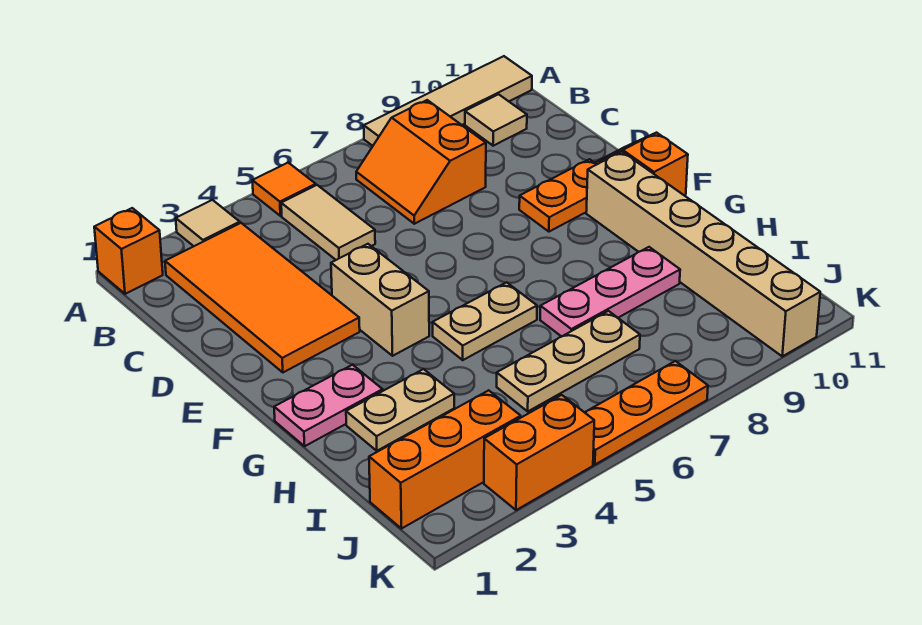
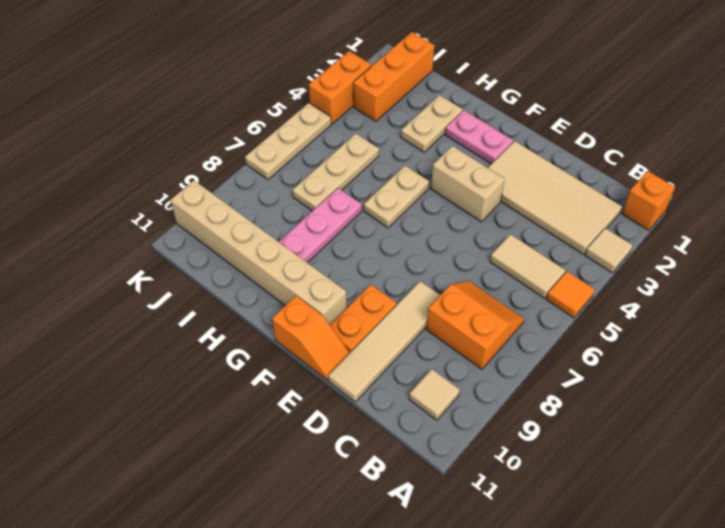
tan tile A8:A11 level 1 -> tan tile D8:D11 level 1
orange tile B2:E3 level 1 -> tan tile B2:E3 level 1
pink plate G1:G2 level 1 -> pink plate F2:G2 level 1
orange plate K5:K7 level 1 -> tan plate K5:K7 level 1

